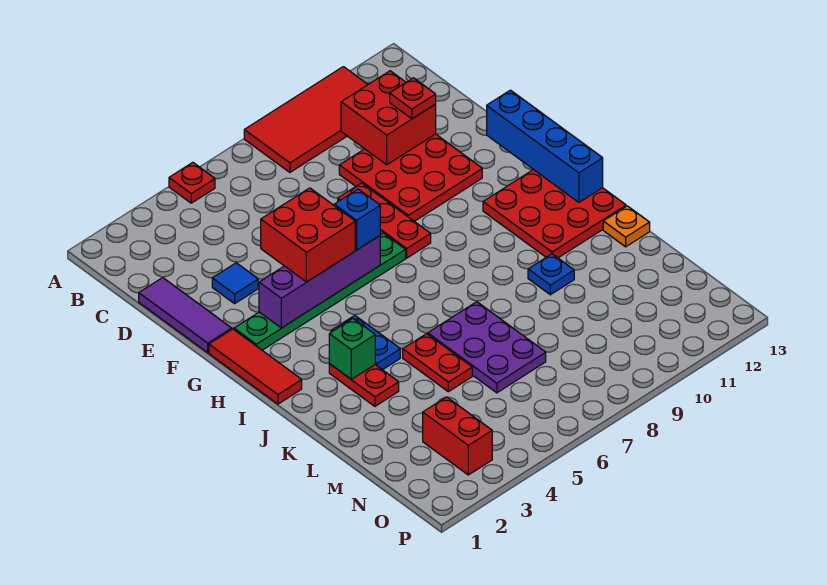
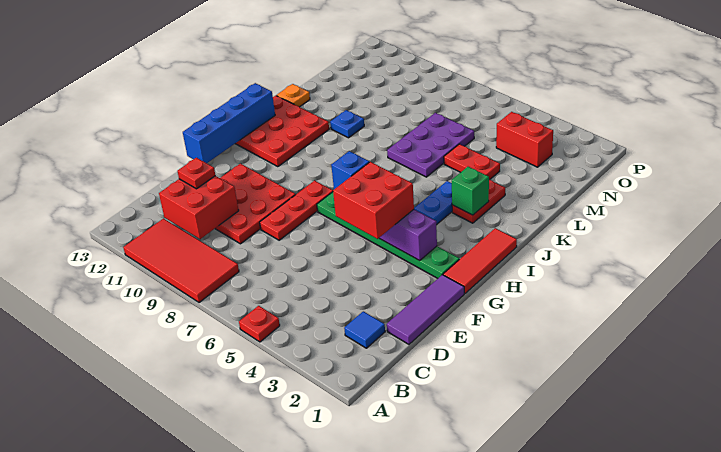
blue tile E3 level 1 -> blue tile C2 level 1
red plate K5:L5 level 1 -> red plate L4:L5 level 1
red brick N3:O3 level 1 -> red brick N3:N4 level 1

